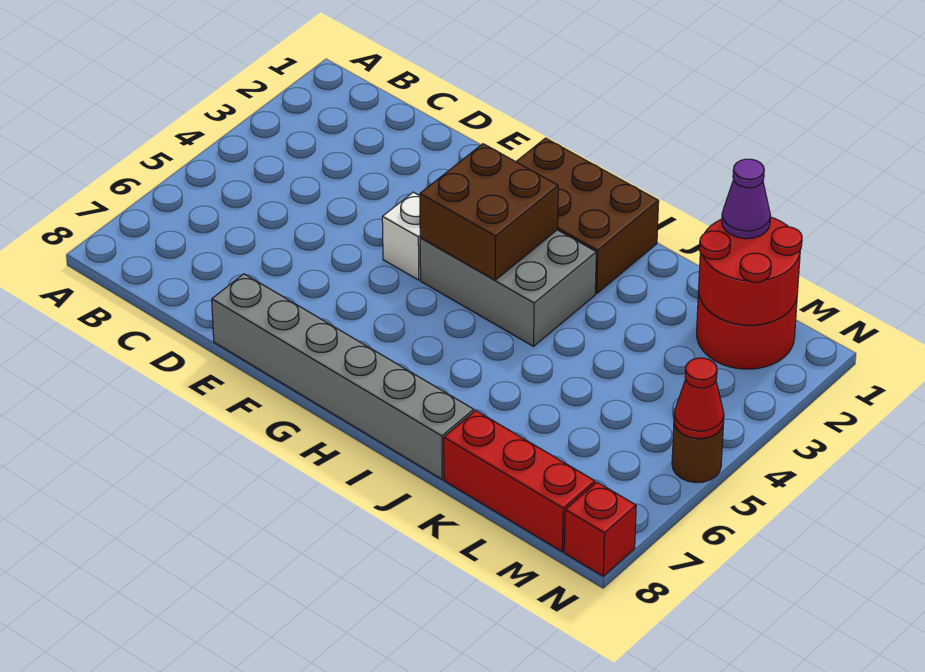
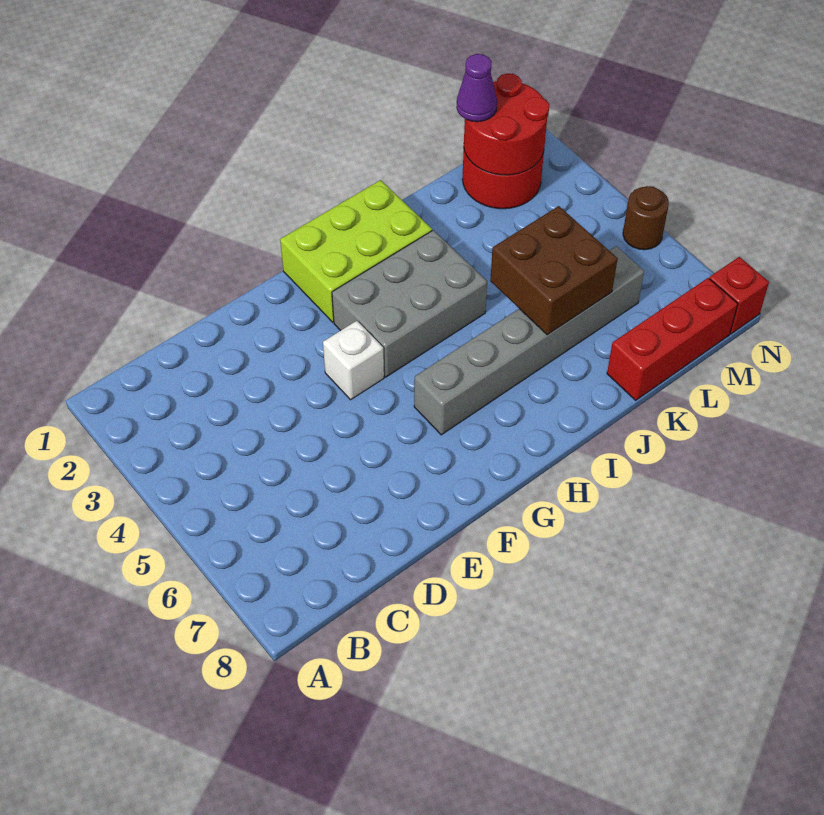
grey brick E8:J8 level 1 -> grey brick G6:L6 level 1
brown brick G1:I2 level 1 -> lime brick G1:I2 level 1
brown brick G3:H4 level 2 -> brown brick J5:K6 level 2
red cone N5 level 2 -> none

